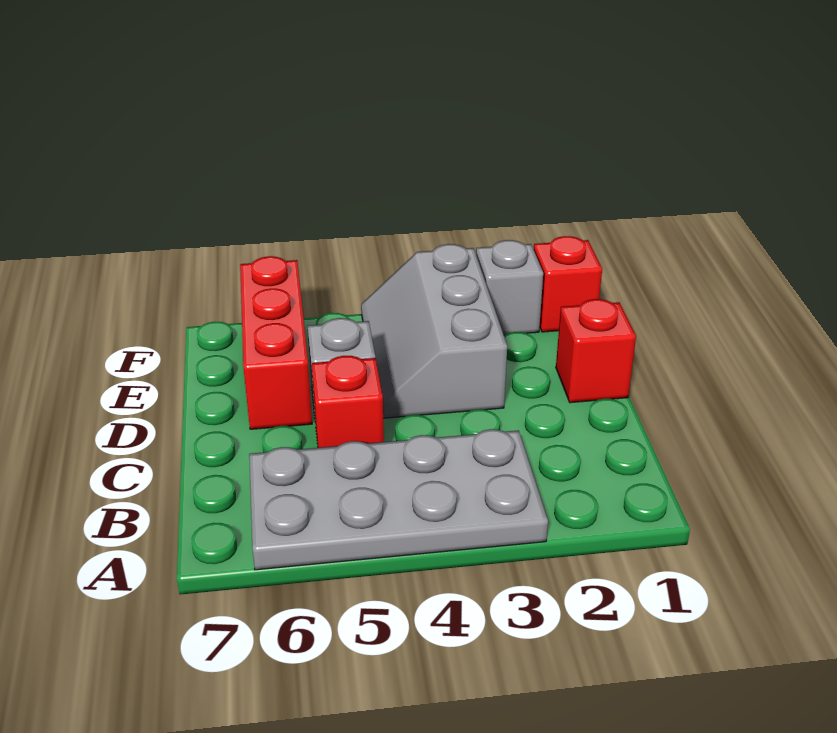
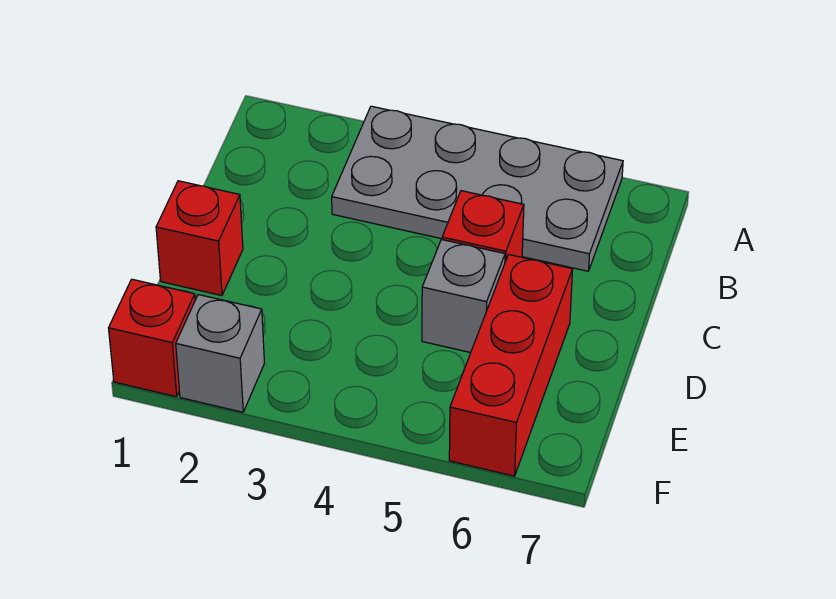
grey slope D3:F4 level 1 top 3 -> none

